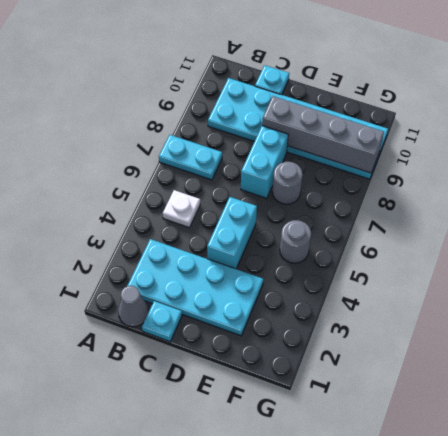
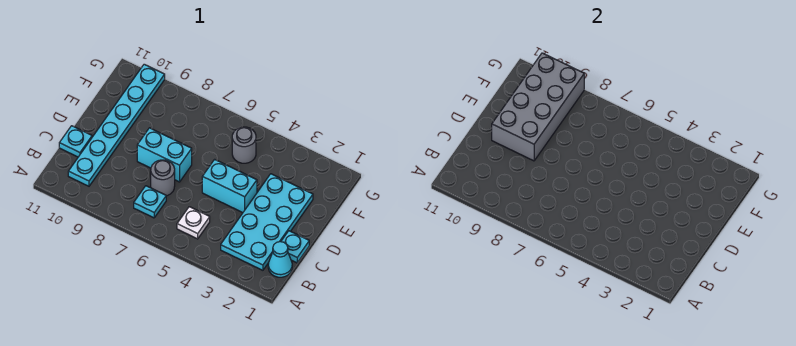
cyan plate A7:B7 level 1 -> cyan plate B7 level 1
grey cone B1 level 1 -> cyan cone B1 level 1
cyan plate B9:G10 level 1 -> cyan plate B10:G10 level 1
grey brick D9:G9 level 2 -> grey brick D9:G10 level 2
grey round brick E7 level 1 -> grey round brick C7 level 1

